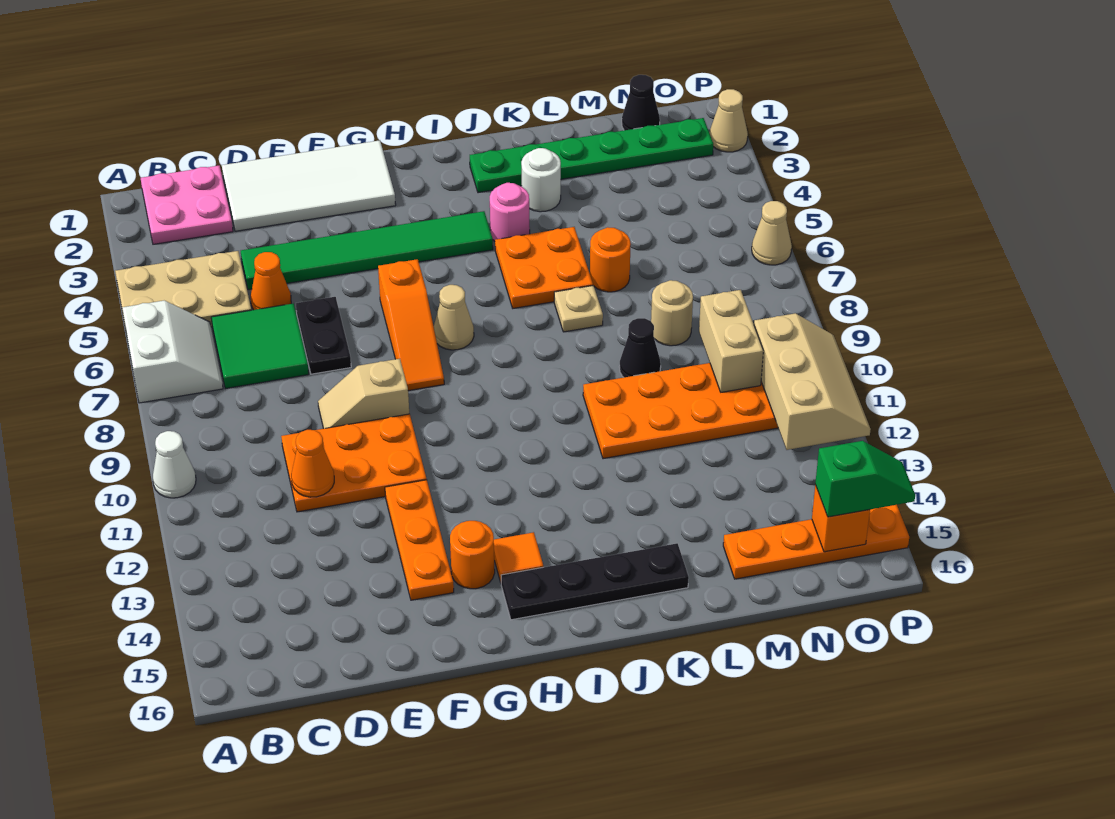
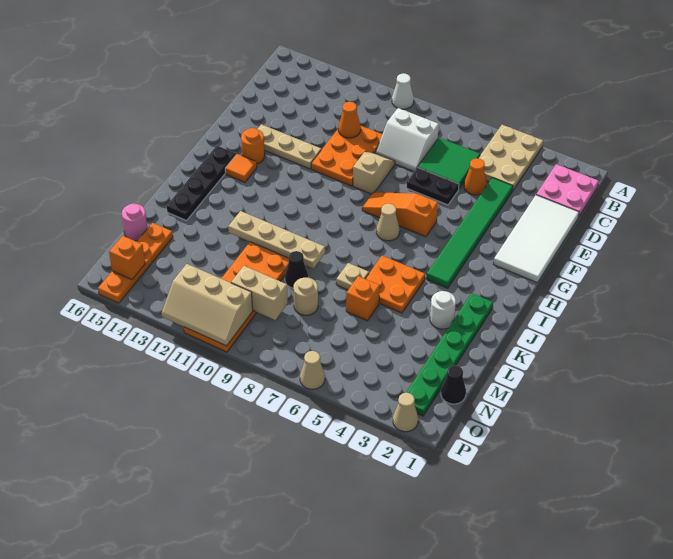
white slope A6:B7 level 1 top A -> white slope C8:D9 level 1 top C
orange plate F12:F14 level 1 -> tan plate F12:F14 level 1
pink round brick J4 level 1 -> pink round brick M16 level 1
none -> tan plate K9:K12 level 2
orange round brick L6 level 1 -> orange brick L6 level 1
green slope O15:P15 level 3 top O -> none

